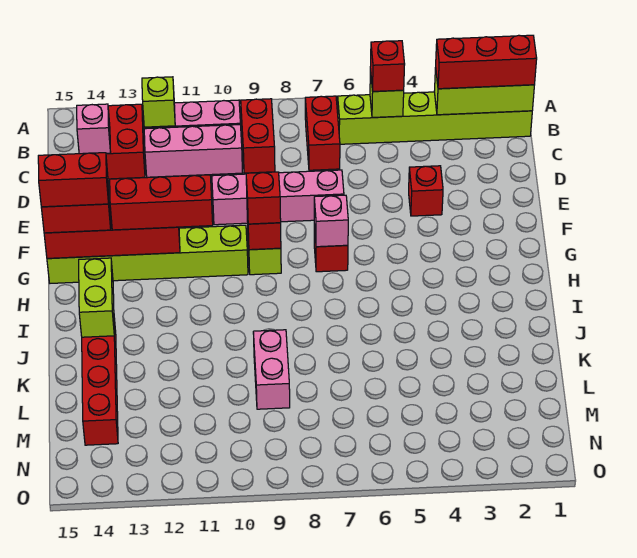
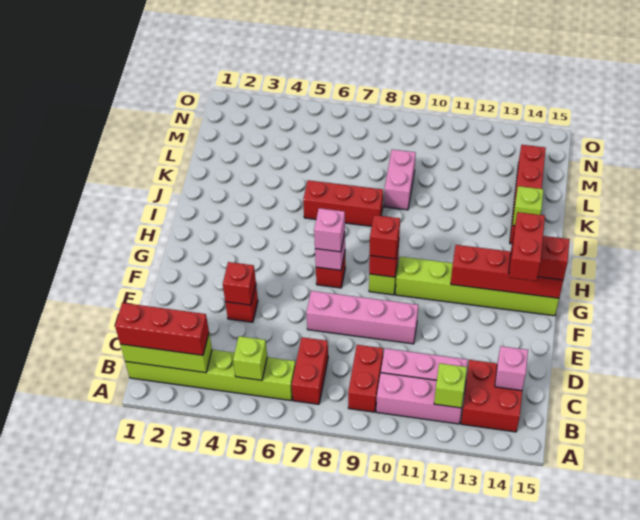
red brick B5 level 3 -> red brick E4 level 2
none -> pink brick G7 level 3
red brick G11:G13 level 3 -> red brick J6:J8 level 1
red brick G14:G15 level 4 -> red brick F14:G14 level 4
lime brick I14:J14 level 2 -> lime brick J14 level 2

